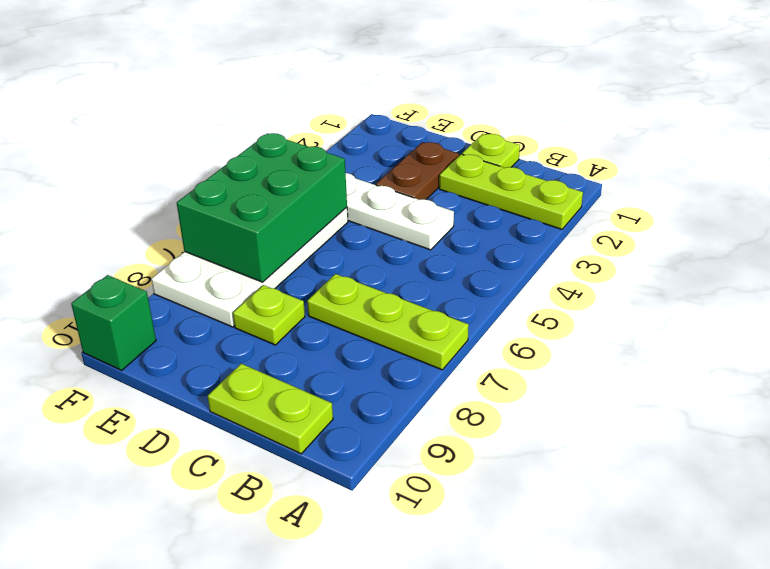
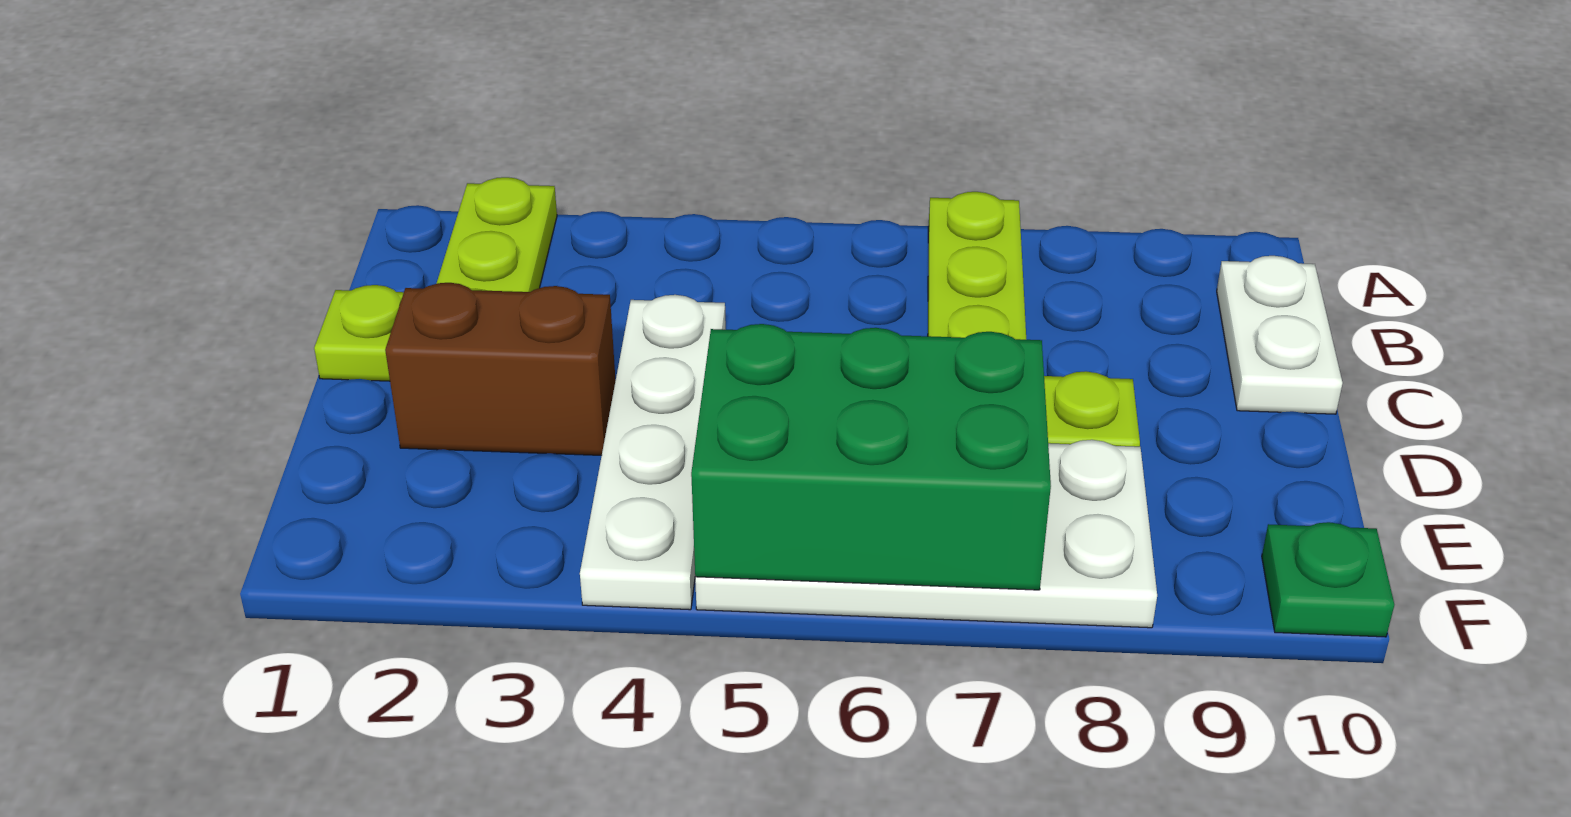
lime plate B10:C10 level 1 -> white plate B10:C10 level 1
brown plate D2:D3 level 1 -> brown brick D2:D3 level 1
green brick F10 level 1 -> green plate F10 level 1

